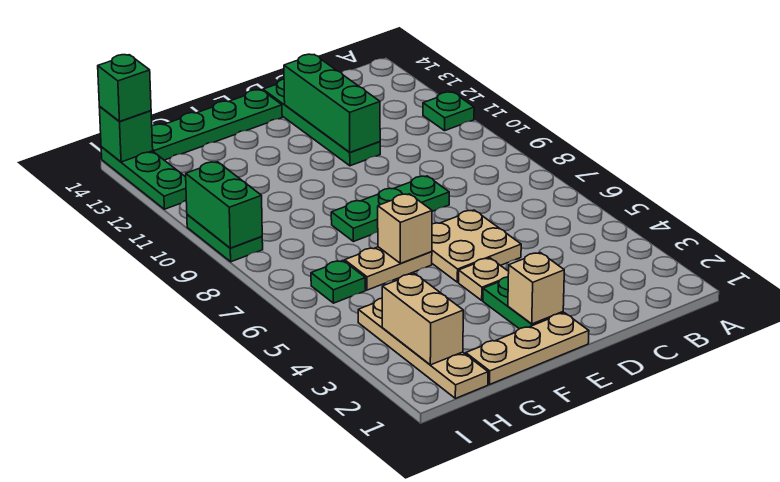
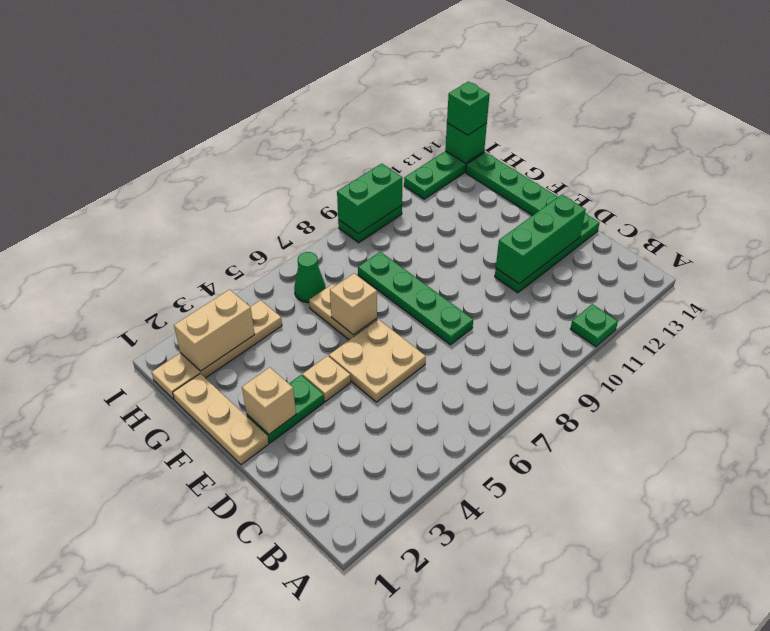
green plate D8:F8 level 1 -> green plate D8:G8 level 1
green plate H6 level 1 -> green cone H6 level 1

